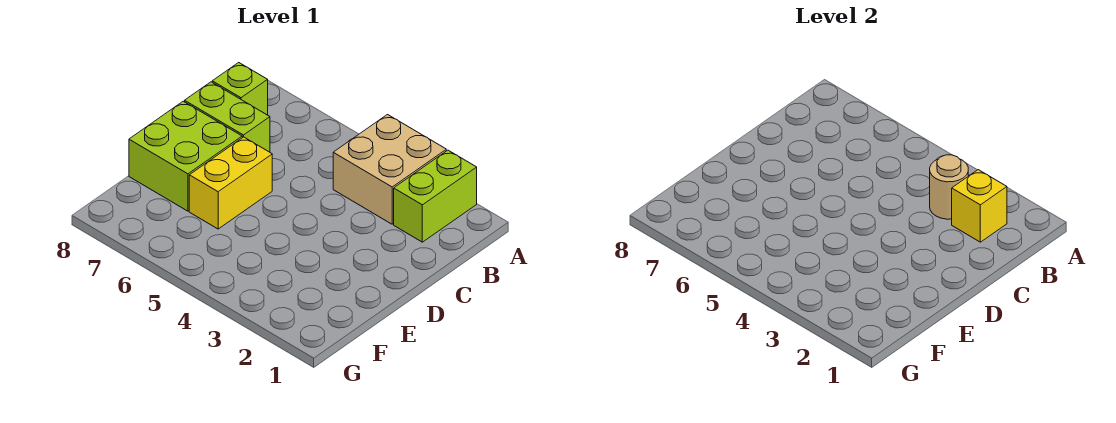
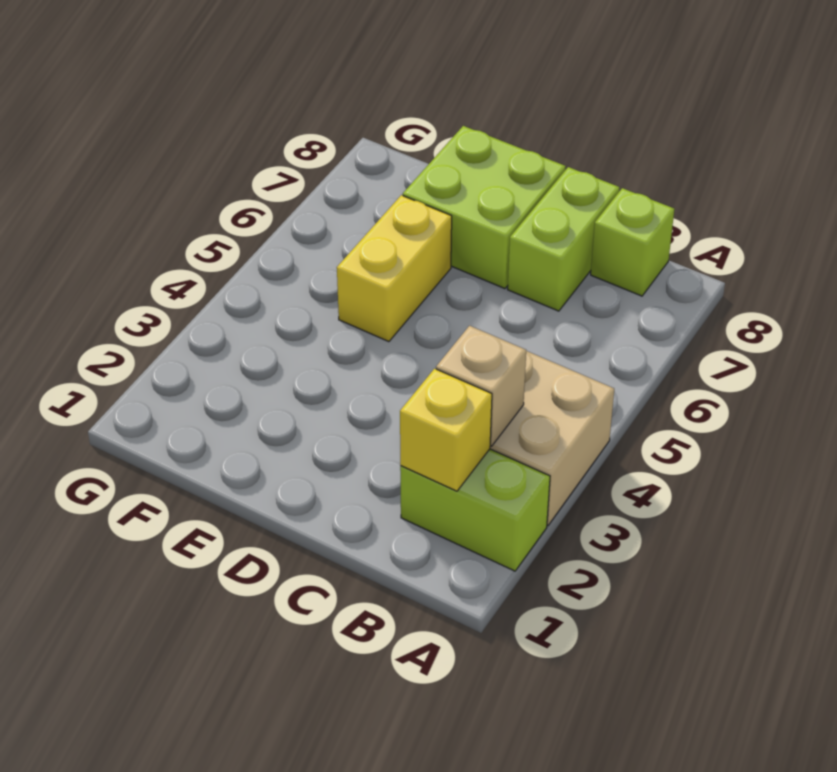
tan round brick B3 level 2 -> tan brick B3 level 2
yellow brick D6:E6 level 1 -> yellow brick E5:E6 level 1

